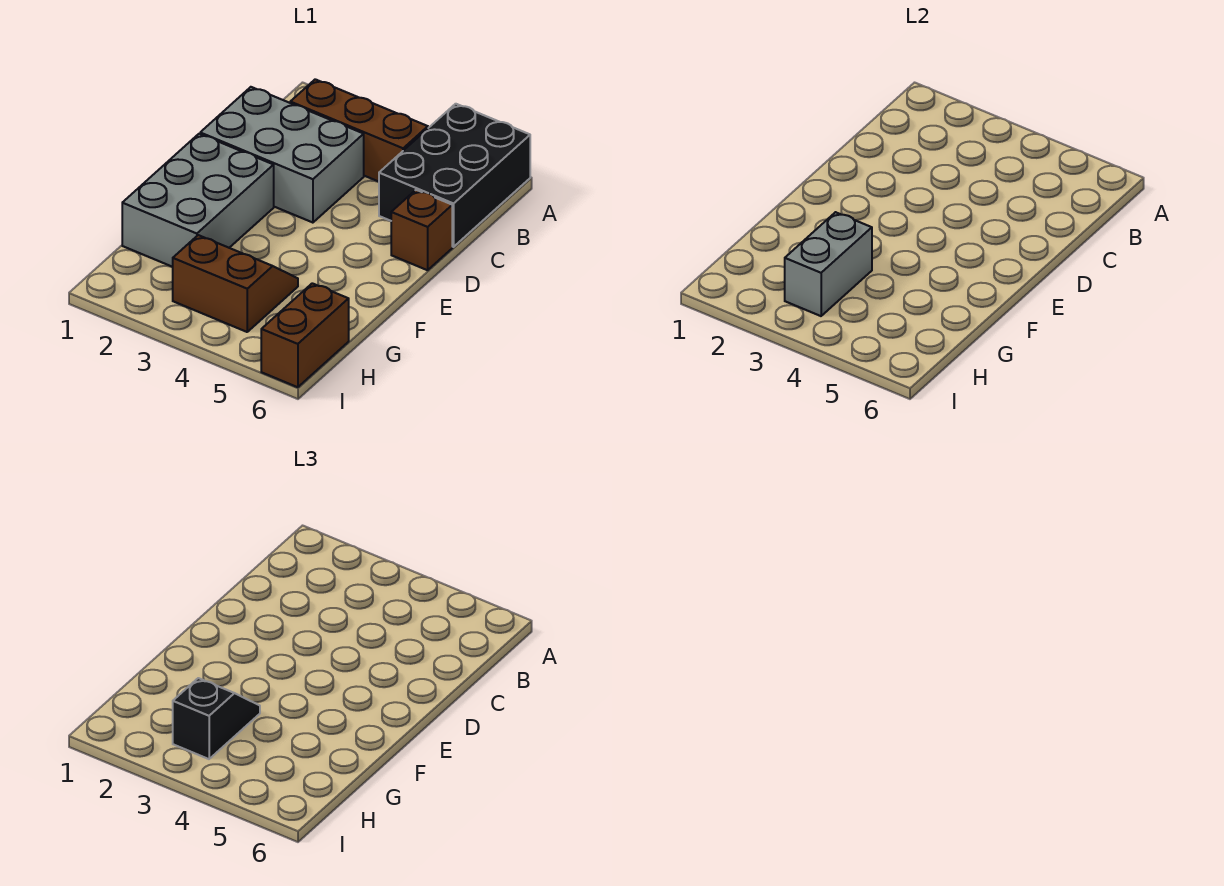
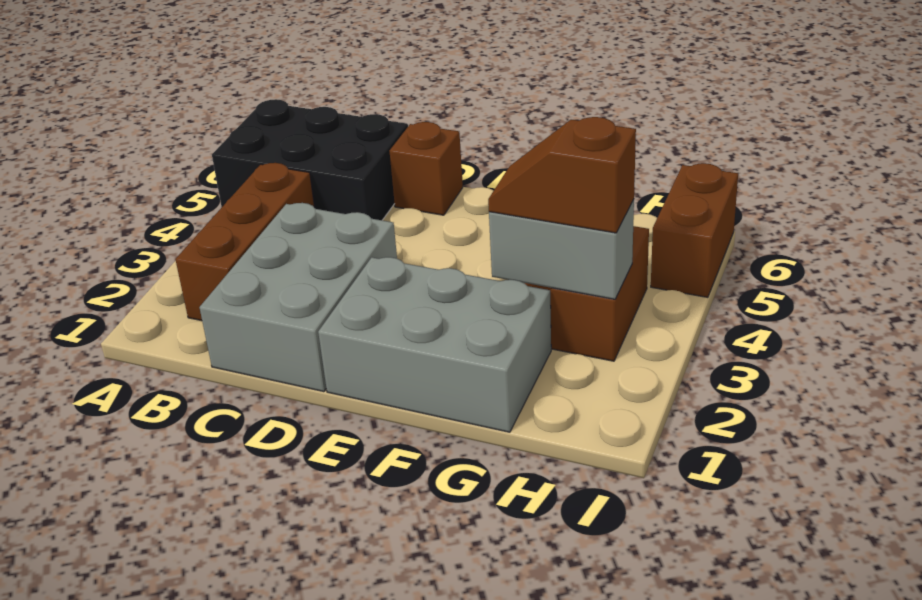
black slope G3:H3 level 3 top H -> brown slope G3:H3 level 3 top H
brown brick H6:I6 level 1 -> brown brick I5:I6 level 1

